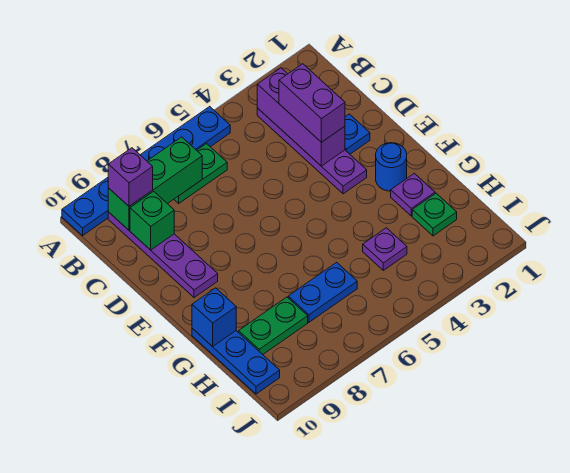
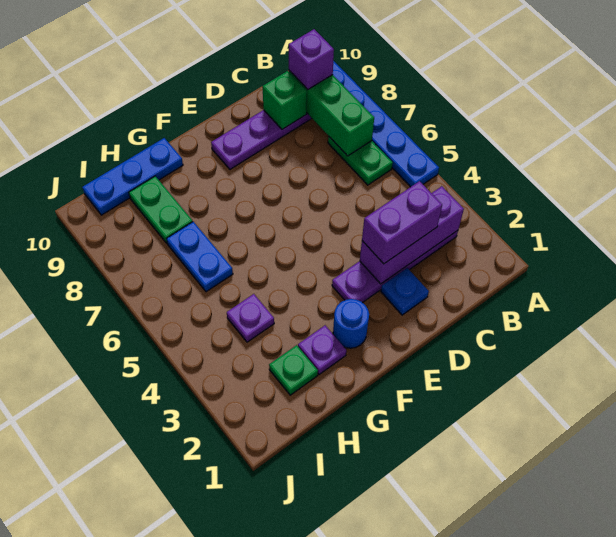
blue brick G10 level 2 -> none

